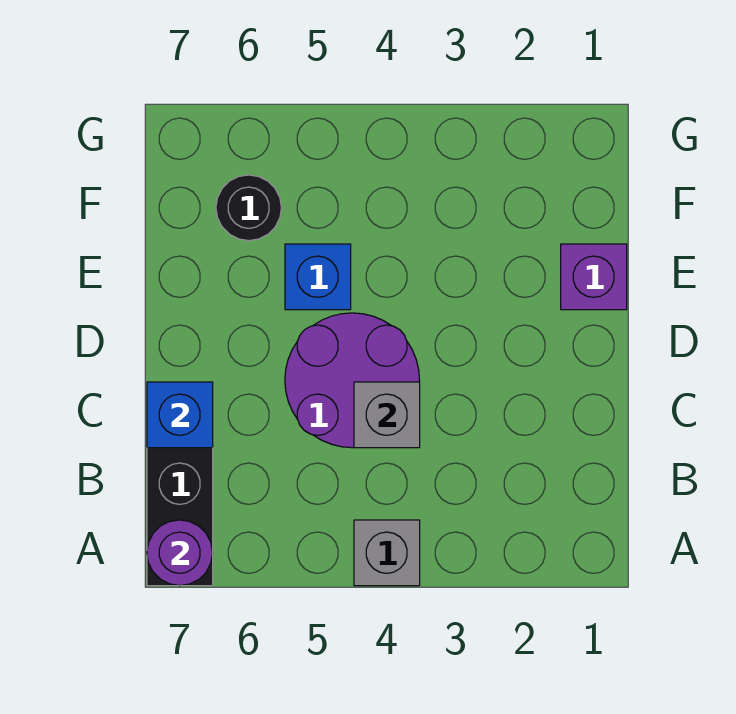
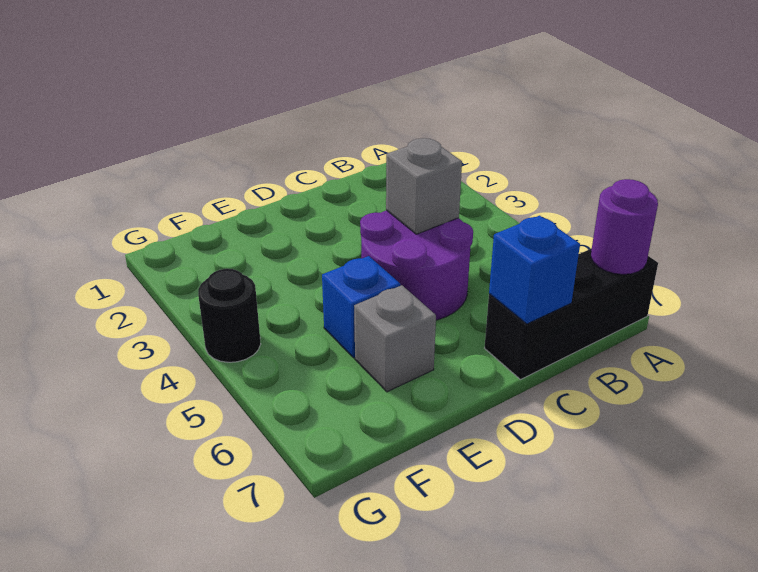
grey brick A4 level 1 -> grey brick E6 level 1
purple brick E1 level 1 -> none
black round brick F6 level 1 -> black round brick G4 level 1

